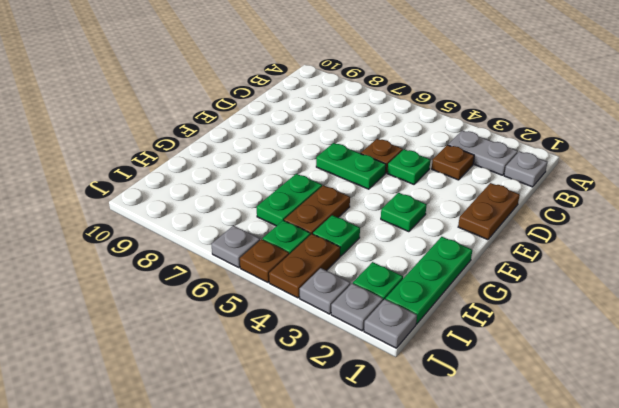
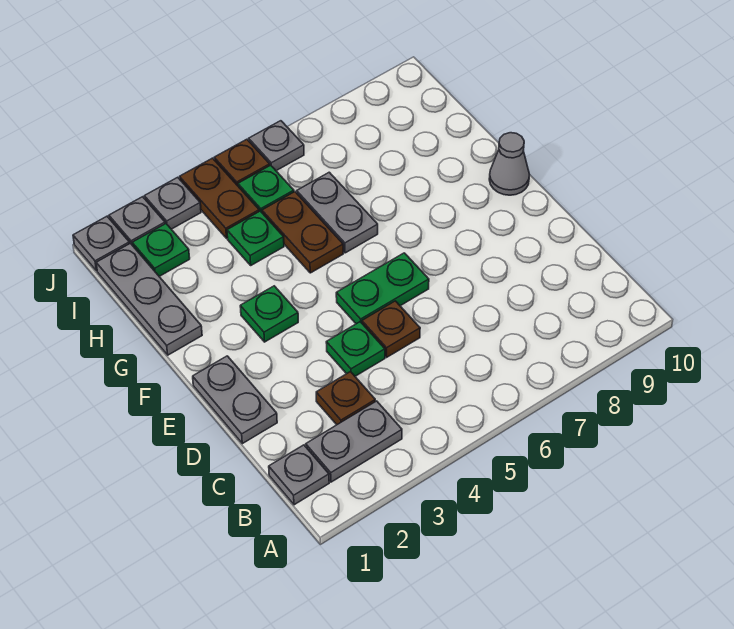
brown plate D1:E1 level 1 -> grey plate D1:E1 level 1
none -> grey cone F10 level 1
green plate G1:I1 level 1 -> grey plate G1:I1 level 1
green plate G6:H6 level 1 -> grey plate G6:H6 level 1

